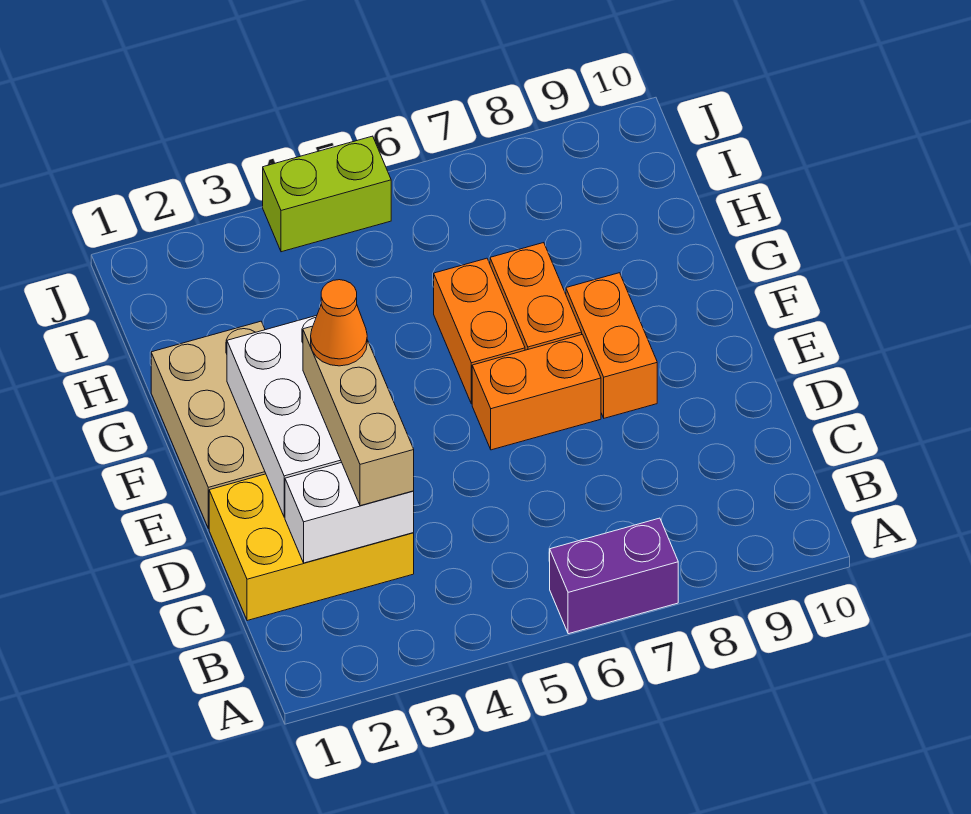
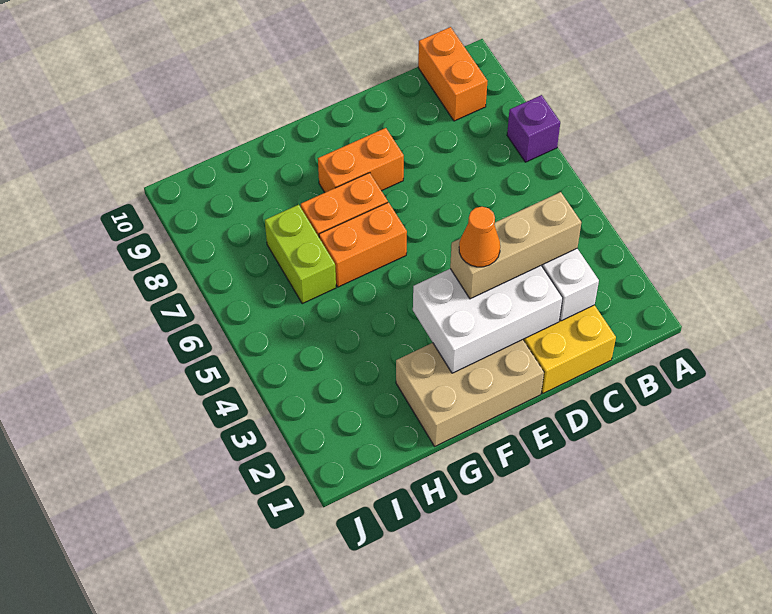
purple brick A6:A7 level 1 -> purple brick A7 level 1
orange brick E6:E7 level 1 -> orange brick B9:B10 level 1
lime brick J4:J5 level 1 -> lime brick H6:H7 level 1

